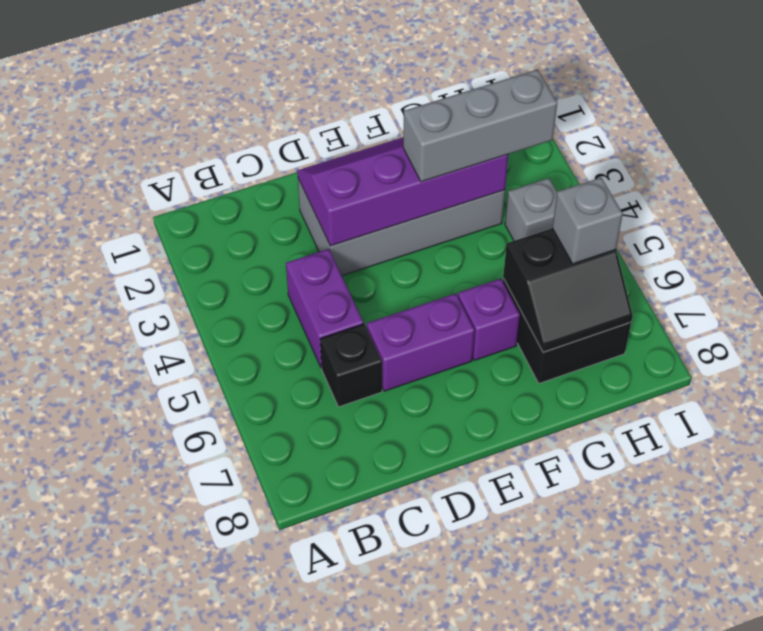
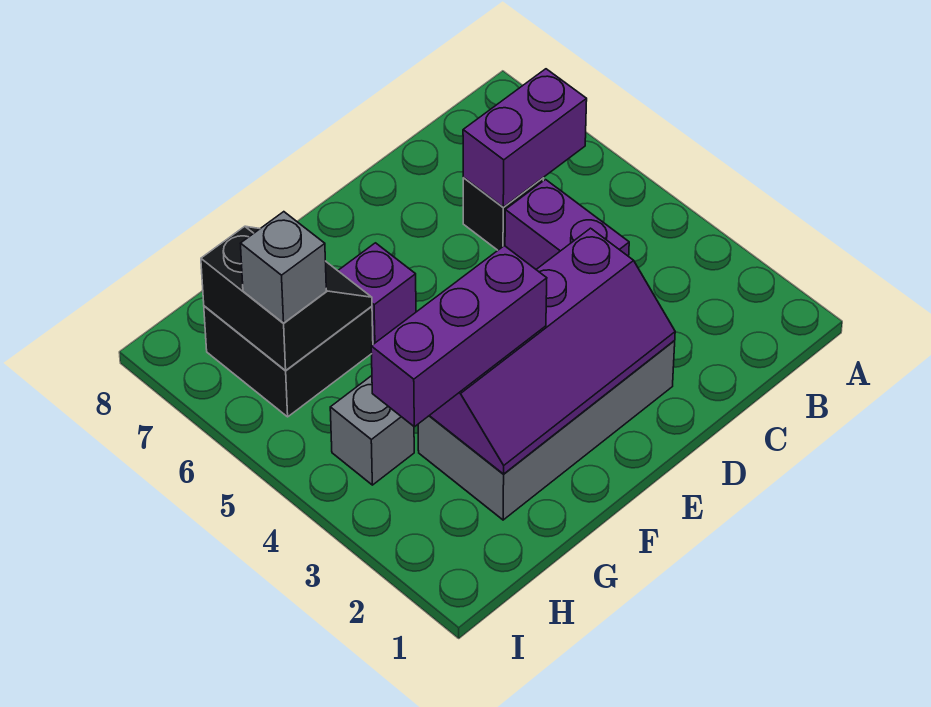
purple brick D6:E6 level 1 -> purple brick B6:C6 level 2
grey brick F3:H3 level 3 -> purple brick F3:H3 level 3
black slope G6:H7 level 2 top 6 -> black slope G6:H7 level 2 top H

